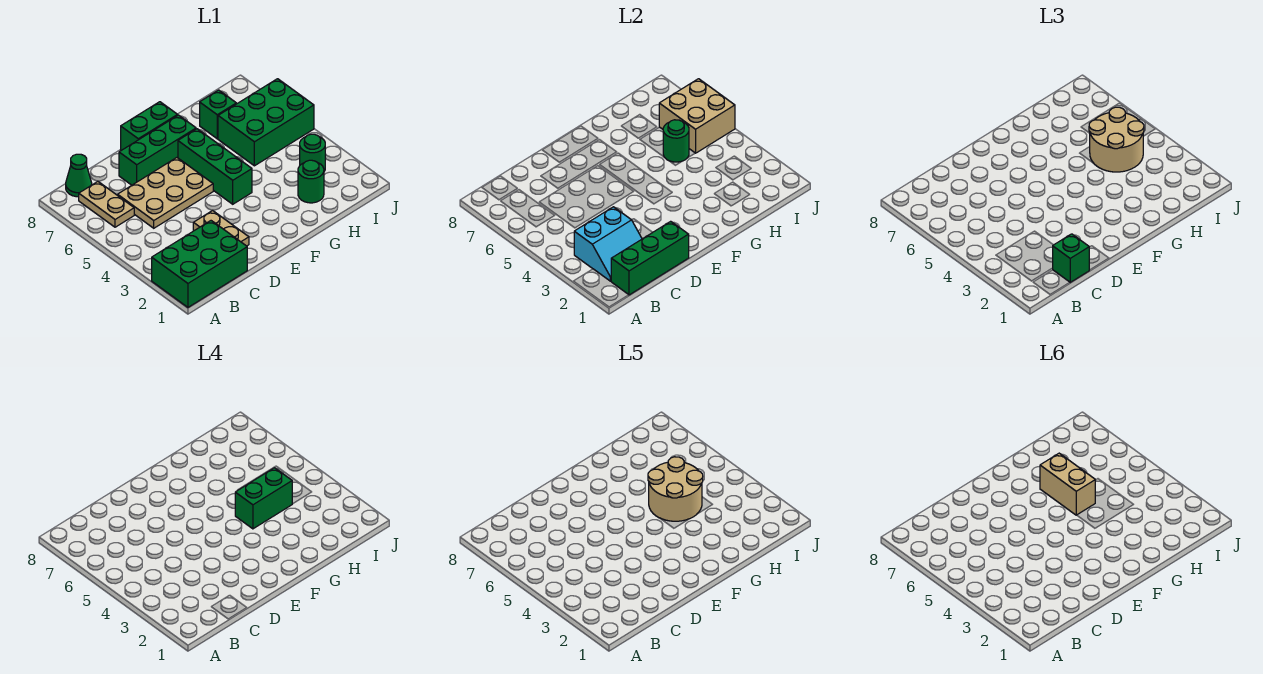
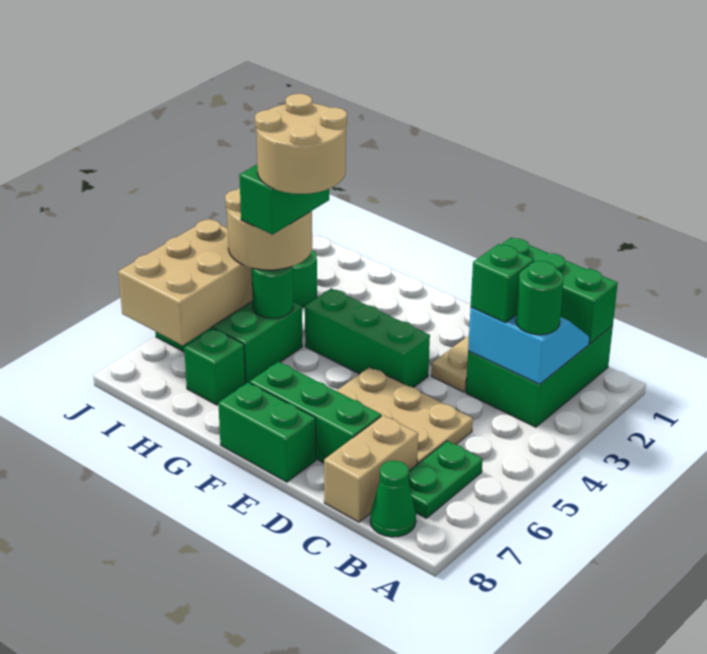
green brick A1:C2 level 1 -> green brick B1:C3 level 1
tan plate B6:B7 level 1 -> green plate B6:B7 level 1
green brick C1 level 3 -> green brick C3 level 3
green brick F4:F6 level 1 -> green brick E4:G4 level 1
green brick G4:H4 level 4 -> green brick H4:H5 level 4
tan brick G5:G6 level 6 -> tan brick C7:C8 level 1
green round brick H2 level 1 -> green round brick B3 level 3
tan brick I5:J6 level 2 -> tan brick I5:J7 level 2

